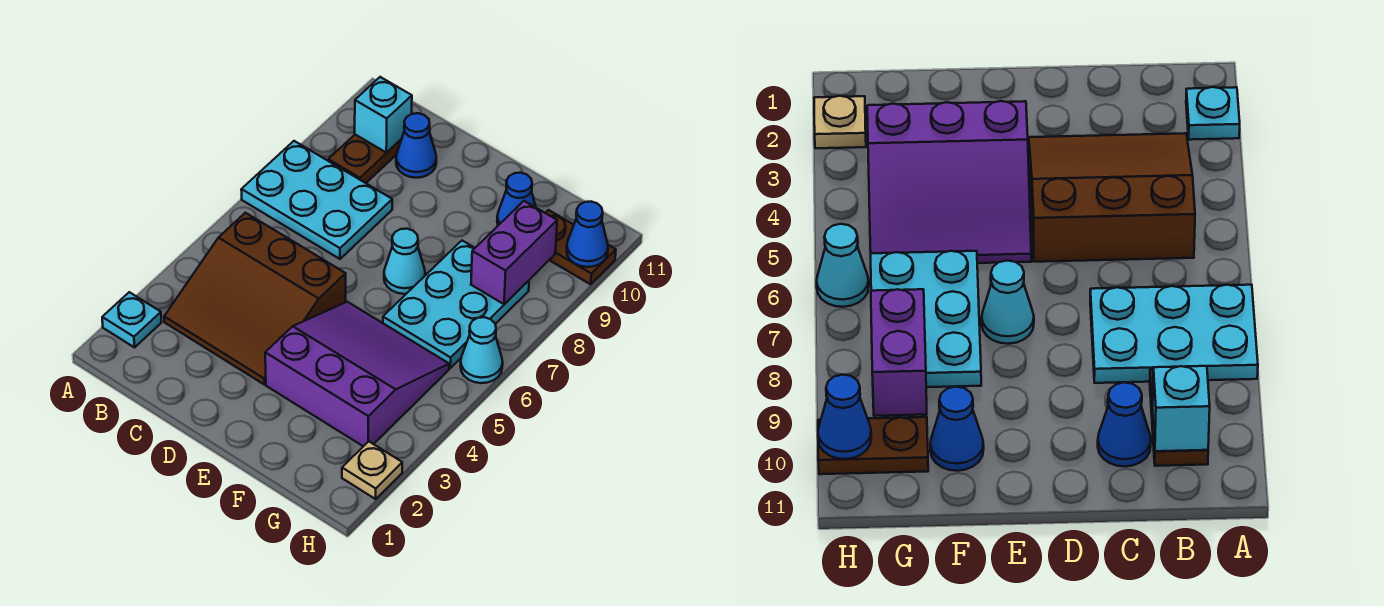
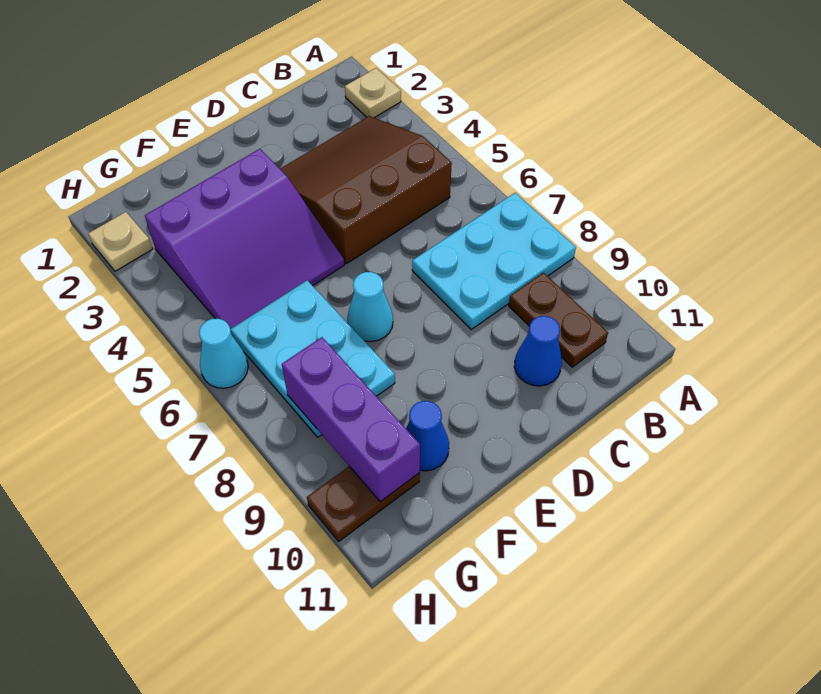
cyan plate A2 level 1 -> tan plate A2 level 1
cyan brick B10 level 2 -> none
purple brick G8:G9 level 2 -> purple brick G8:G10 level 2
blue cone H10 level 2 -> none

